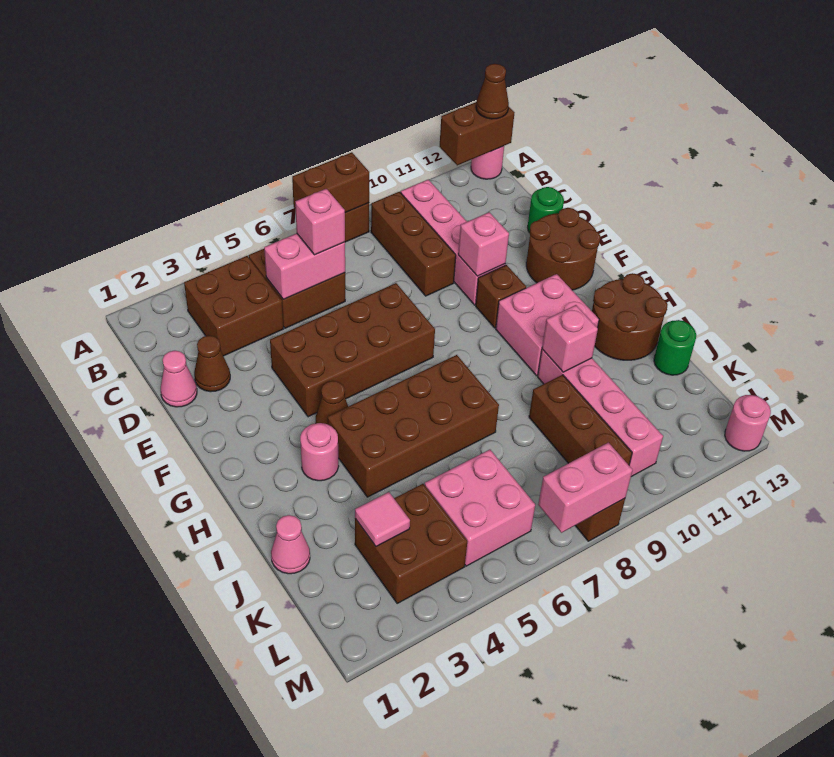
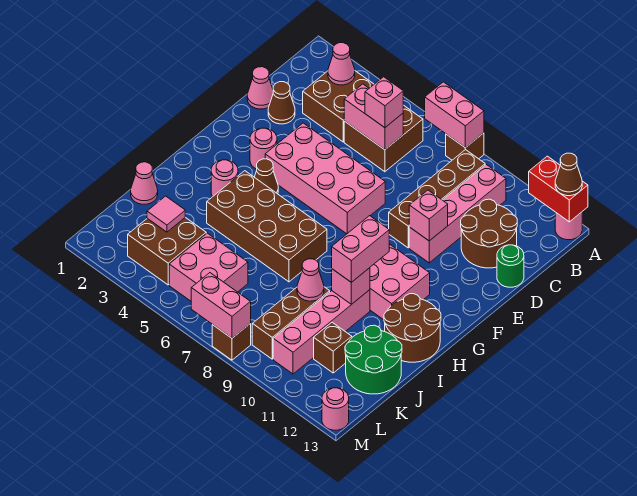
brown brick A7:A8 level 2 -> pink brick A7:A8 level 2
brown brick A12:A13 level 2 -> red brick A12:A13 level 2
none -> pink cone B3 level 2
brown brick B9:D9 level 1 -> brown brick B9:E9 level 1
brown brick E4:F7 level 1 -> pink brick E4:F7 level 1
brown round brick E12:F13 level 1 -> brown round brick C11:D12 level 1
none -> pink round brick F3 level 1
brown brick F10 level 1 -> brown brick K11 level 1
none -> pink brick H10:I10 level 3
none -> pink cone J9 level 2
green round brick J13 level 1 -> green round brick J12:K13 level 1

